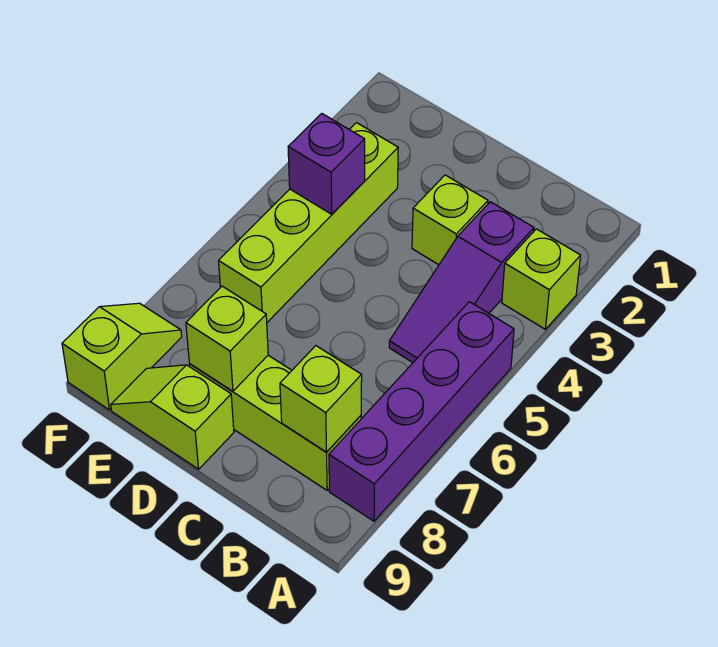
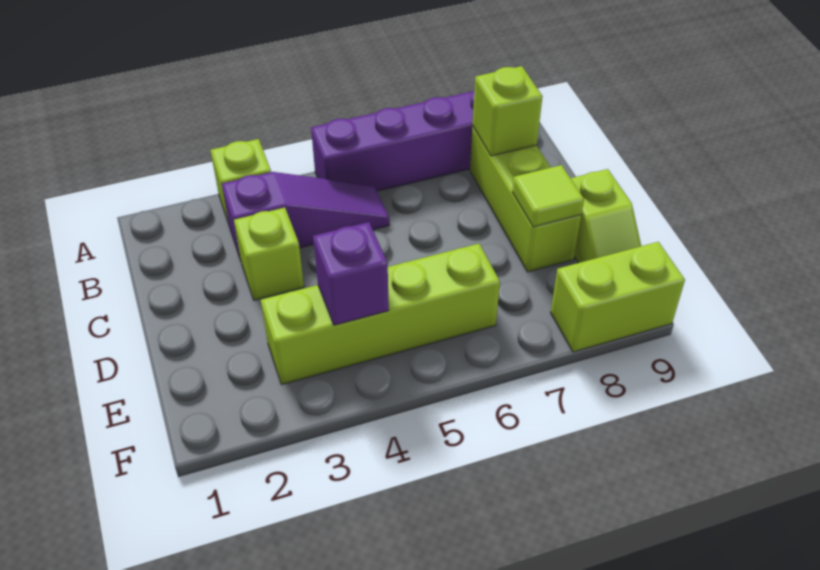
lime brick D8 level 2 -> lime tile D8 level 2
lime slope F8:F9 level 1 top 9 -> lime brick F8:F9 level 1

